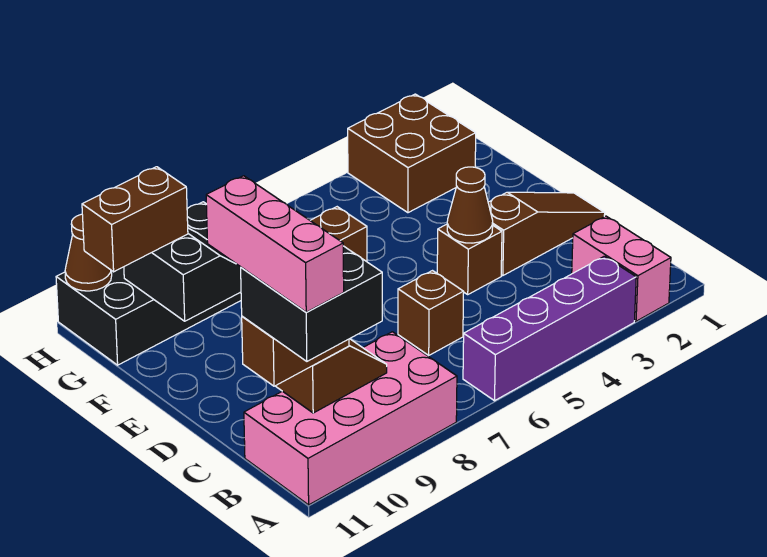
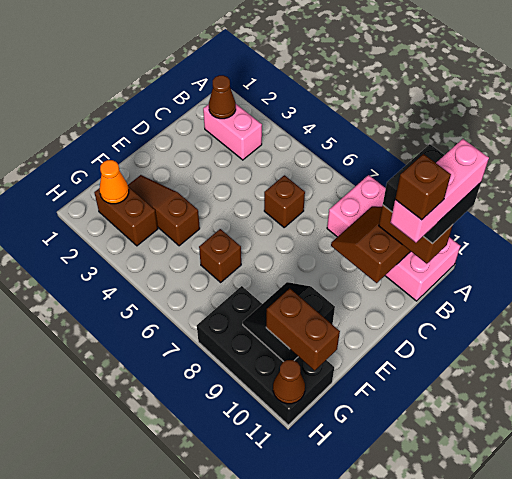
pink brick A2:B2 level 1 -> pink brick B2:B3 level 1
purple brick A3:A6 level 1 -> none
brown slope D1:D3 level 1 top 3 -> brown slope F2:F4 level 1 top 4
brown brick D4 level 1 -> brown brick C11 level 6
brown cone D4 level 2 -> brown cone B2 level 2
brown brick G2:H3 level 1 -> brown brick G2:G3 level 1
none -> orange cone G2 level 2

